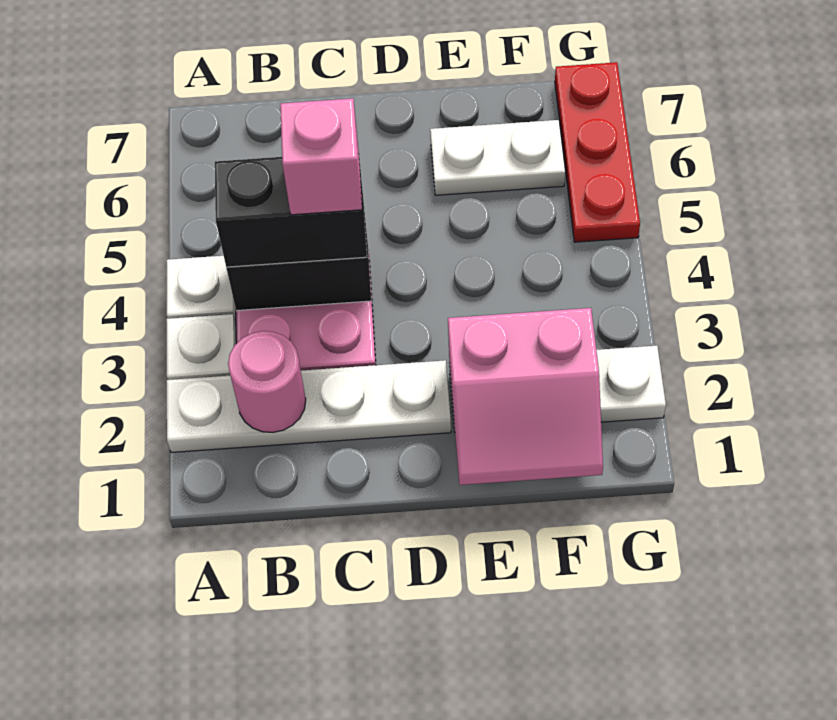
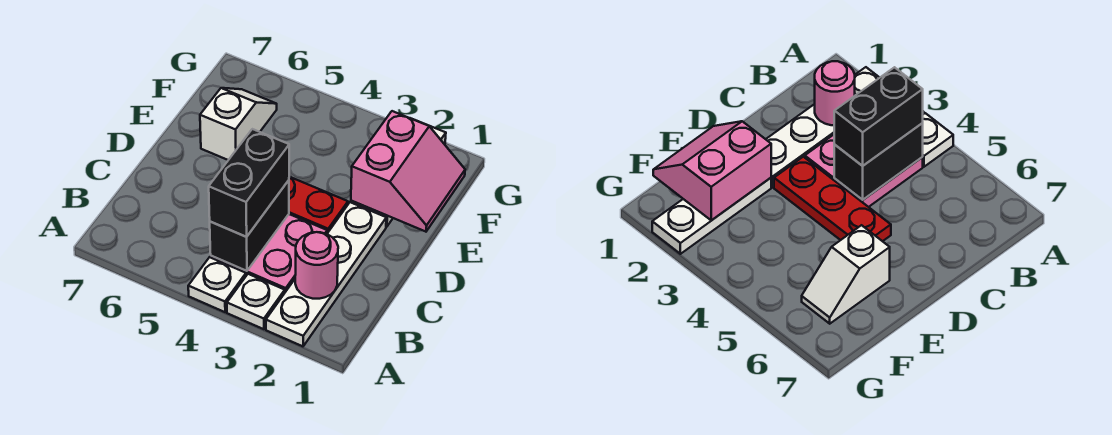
pink brick C4 level 4 -> none
white plate E6:F6 level 1 -> white slope E6:F6 level 1 top E
red plate G5:G7 level 1 -> red plate D3:D5 level 1

